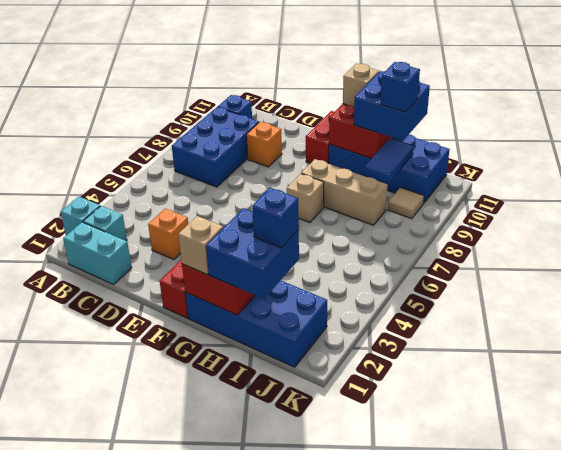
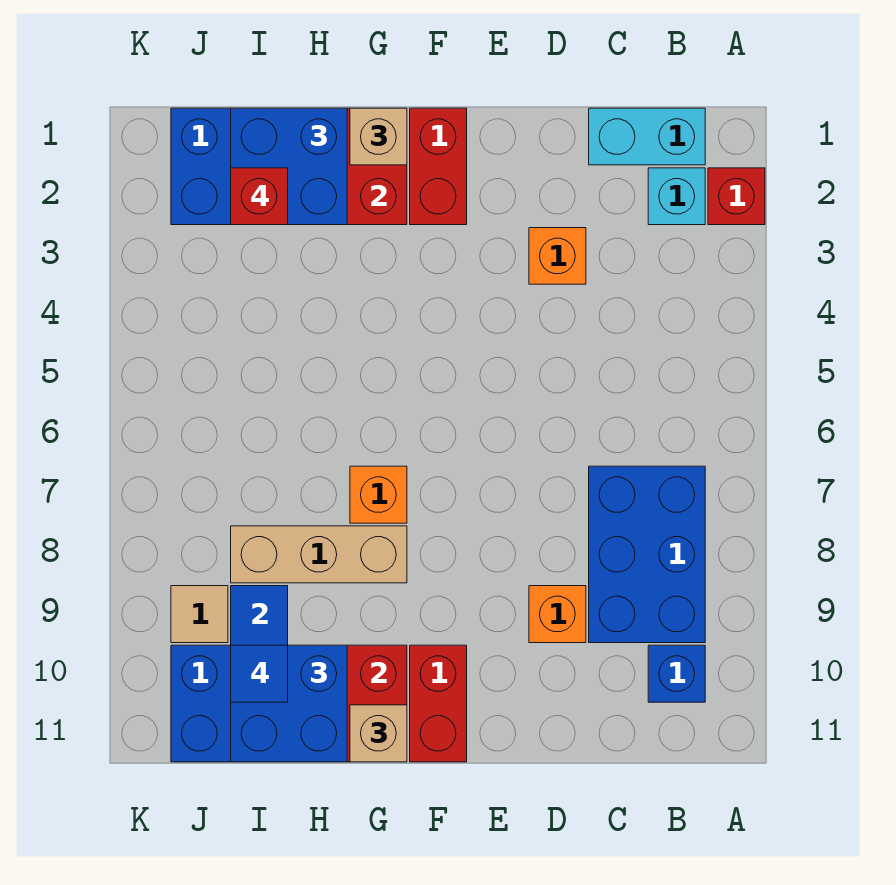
cyan brick A2 level 1 -> red brick A2 level 1
tan brick G7 level 1 -> orange brick G7 level 1
blue brick I2 level 4 -> red brick I2 level 4
blue brick I10 level 4 -> blue tile I10 level 4

